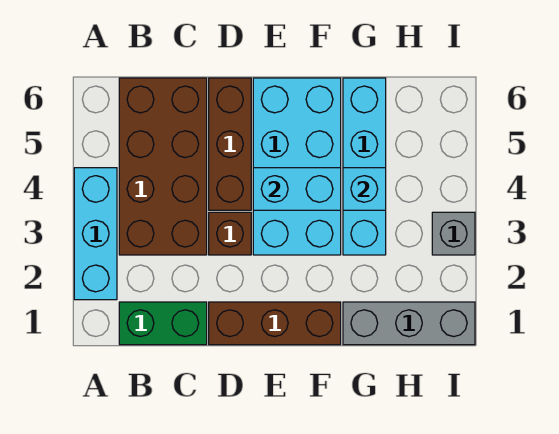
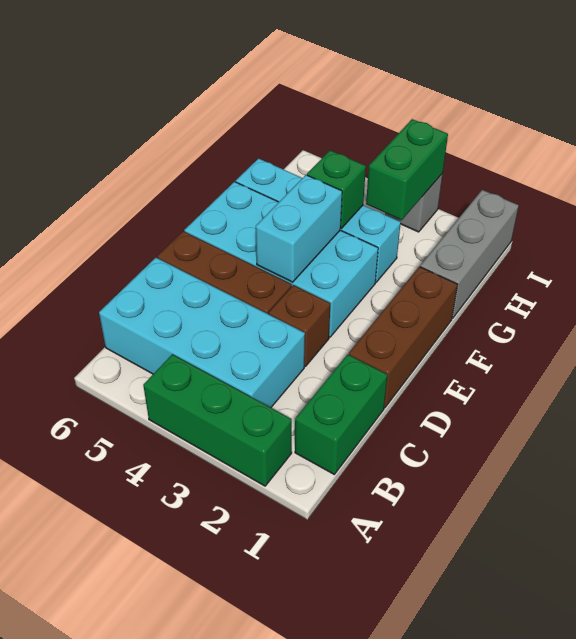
cyan brick A2:A4 level 1 -> green brick A2:A4 level 1
brown brick B3:C6 level 1 -> cyan brick B3:C6 level 1
cyan brick G4 level 2 -> green brick G4 level 2
none -> green brick H3:I3 level 2

